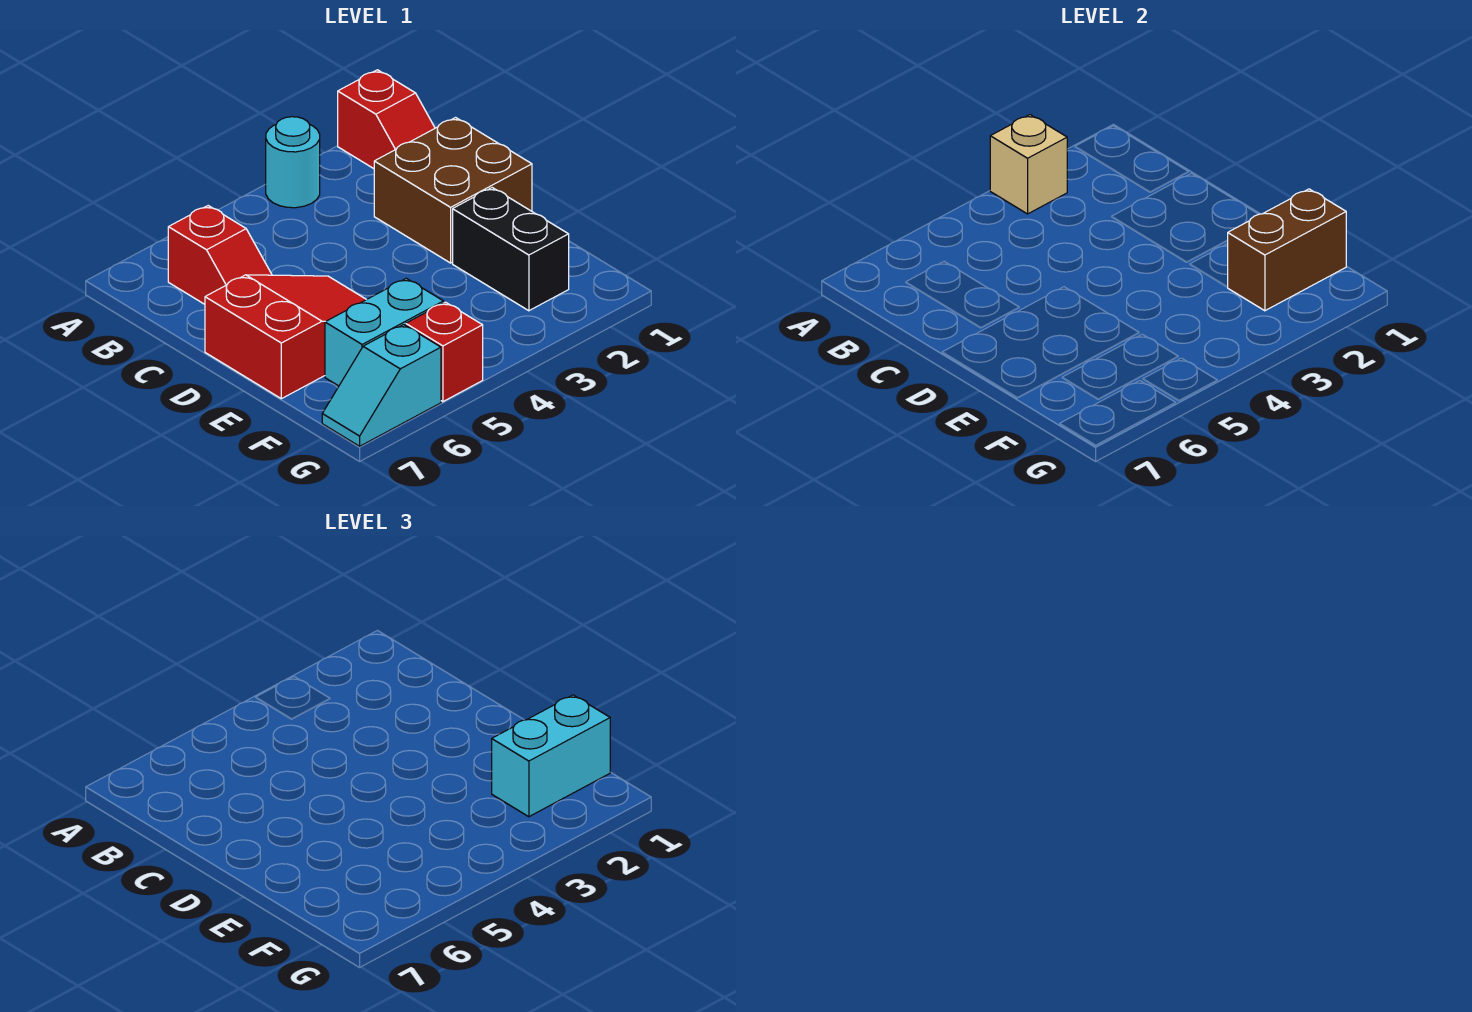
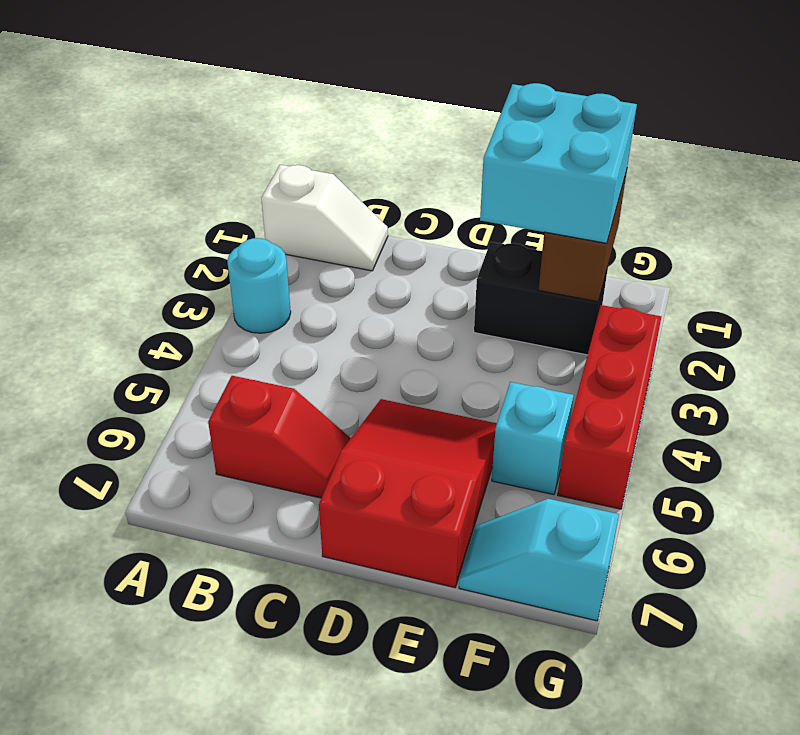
red slope A1:B1 level 1 top A -> white slope A1:B1 level 1 top A
tan brick A3 level 2 -> none
brown brick C1:D2 level 1 -> none
cyan brick F1:F2 level 3 -> cyan brick E1:F2 level 3
cyan brick F5:F6 level 1 -> cyan brick F5 level 1
red brick G5 level 1 -> red brick G3:G5 level 1
cyan slope G6:G7 level 1 top 6 -> cyan slope F7:G7 level 1 top G

